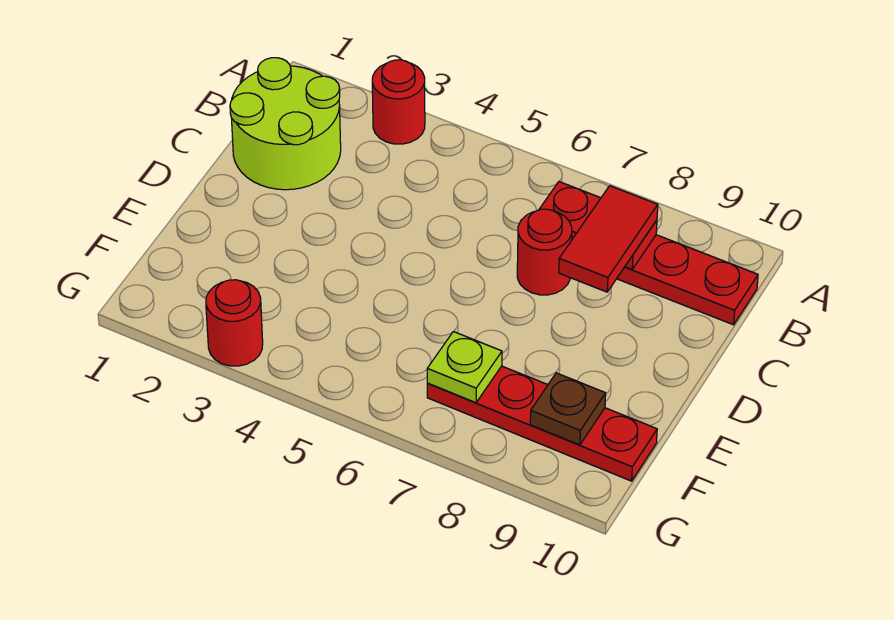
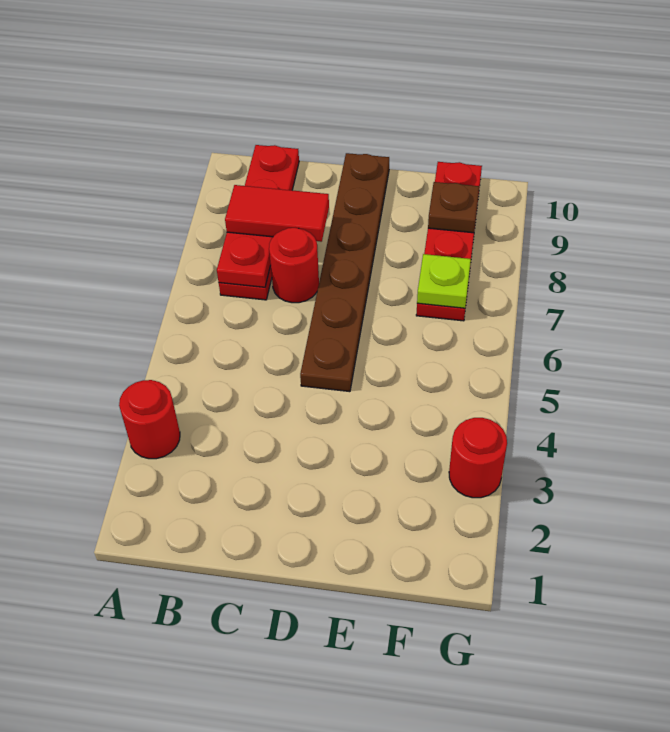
lime round brick B1:C2 level 1 -> none
none -> brown plate D5:D10 level 1

